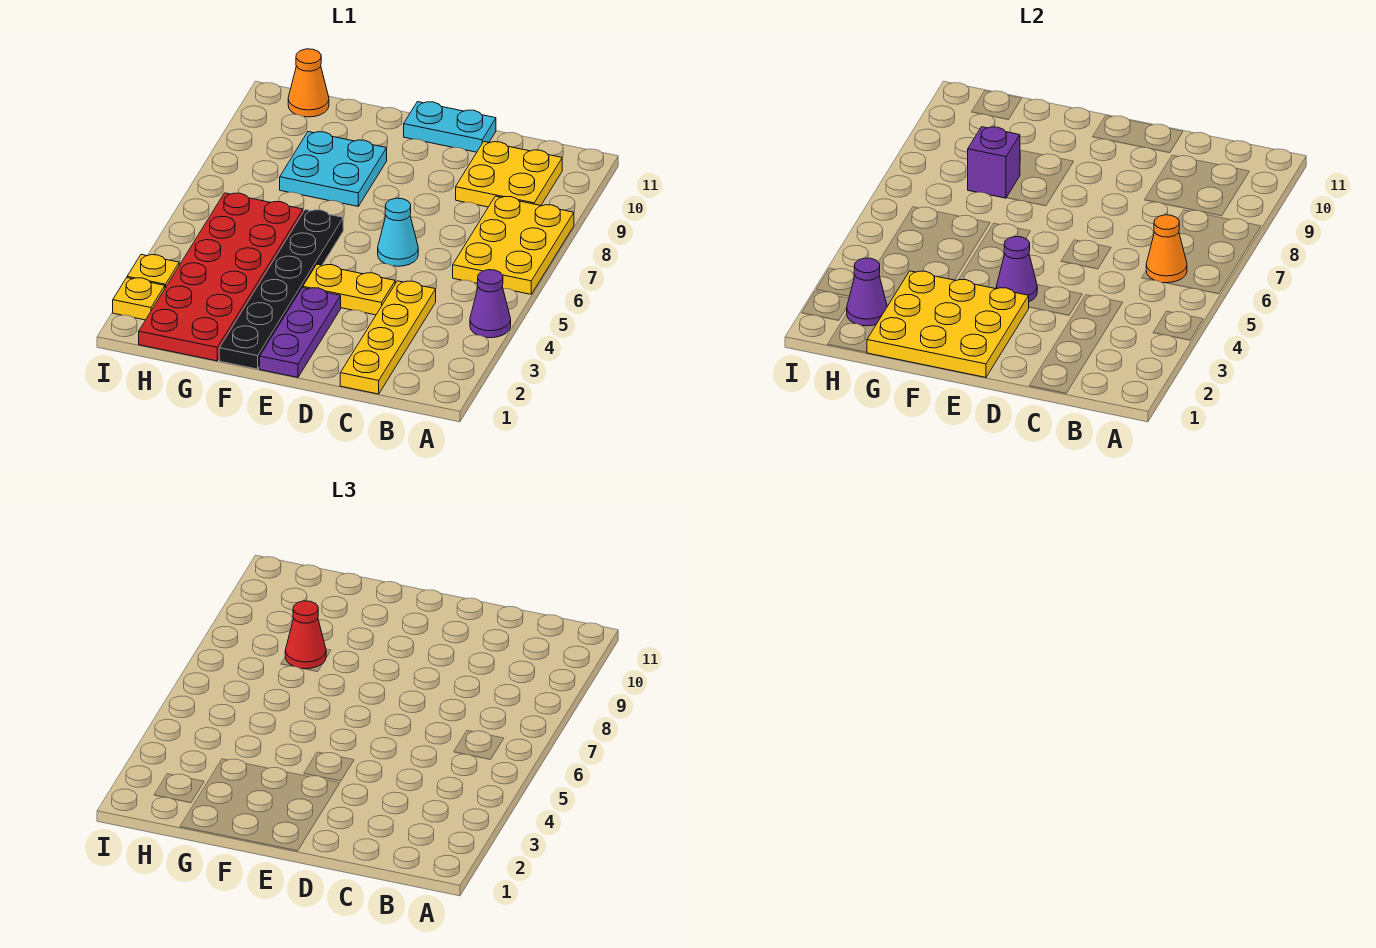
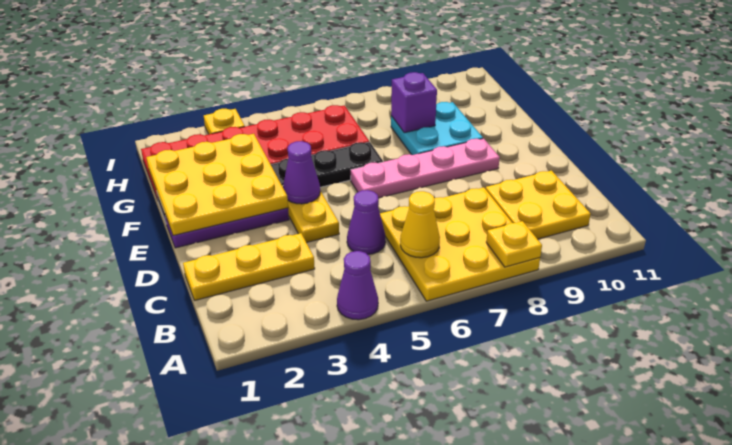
yellow plate A6:B8 level 1 -> yellow plate A6:C8 level 1
orange cone B6 level 2 -> yellow cone B6 level 2
yellow plate C1:C4 level 1 -> yellow plate C1:C3 level 1
cyan cone D6 level 1 -> none
cyan plate D11:E11 level 1 -> none
none -> pink plate E6:E9 level 1
red cone G8 level 3 -> none
purple cone H2 level 2 -> purple cone C5 level 1
orange cone H11 level 1 -> none
yellow plate I2 level 1 -> yellow plate A8 level 2

